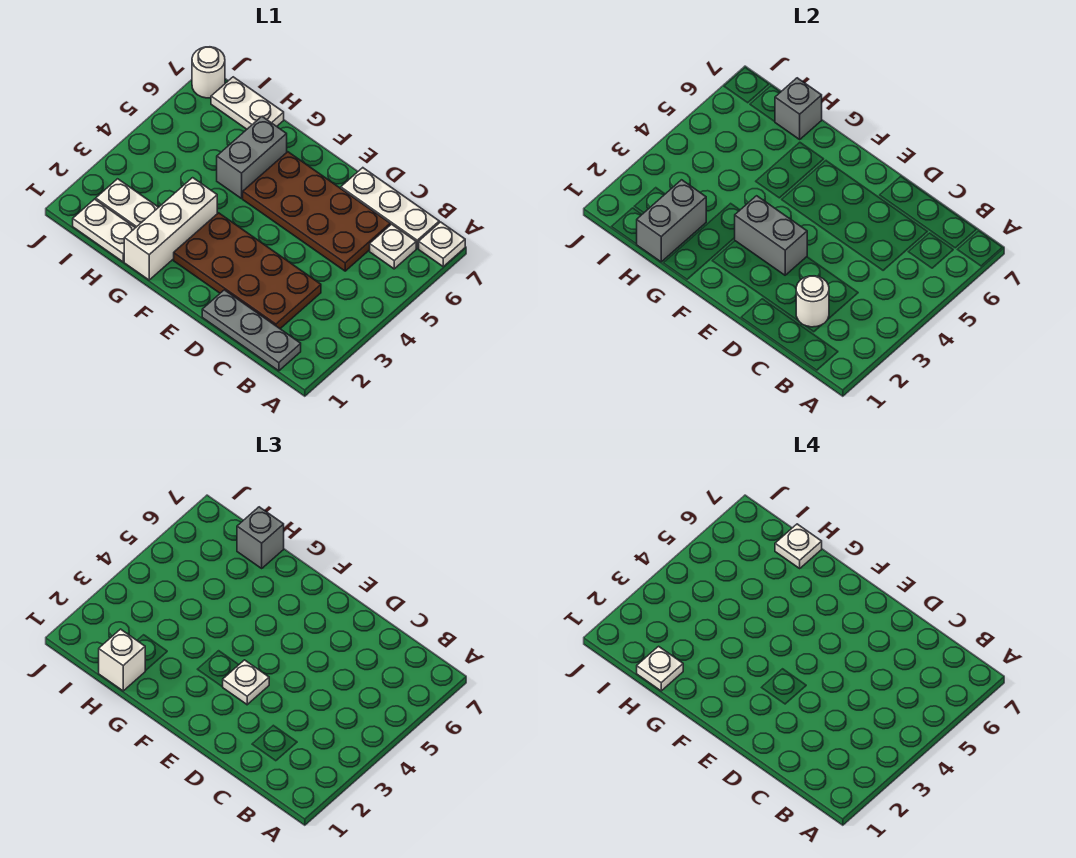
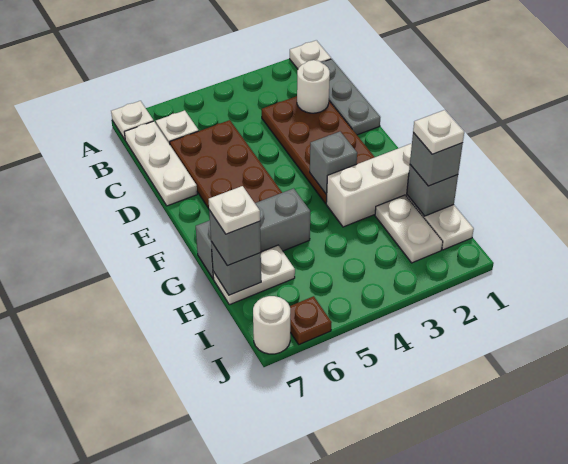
grey brick E3:F3 level 2 -> grey brick F3 level 2
white plate E3 level 3 -> white plate A1 level 1
grey brick G5:G6 level 1 -> grey brick G5:G7 level 1
grey brick H1:H2 level 2 -> grey brick H1 level 2
white brick H1 level 3 -> grey brick H1 level 3
white plate H7:I7 level 1 -> white plate H6:H7 level 1
none -> brown plate J6 level 1

